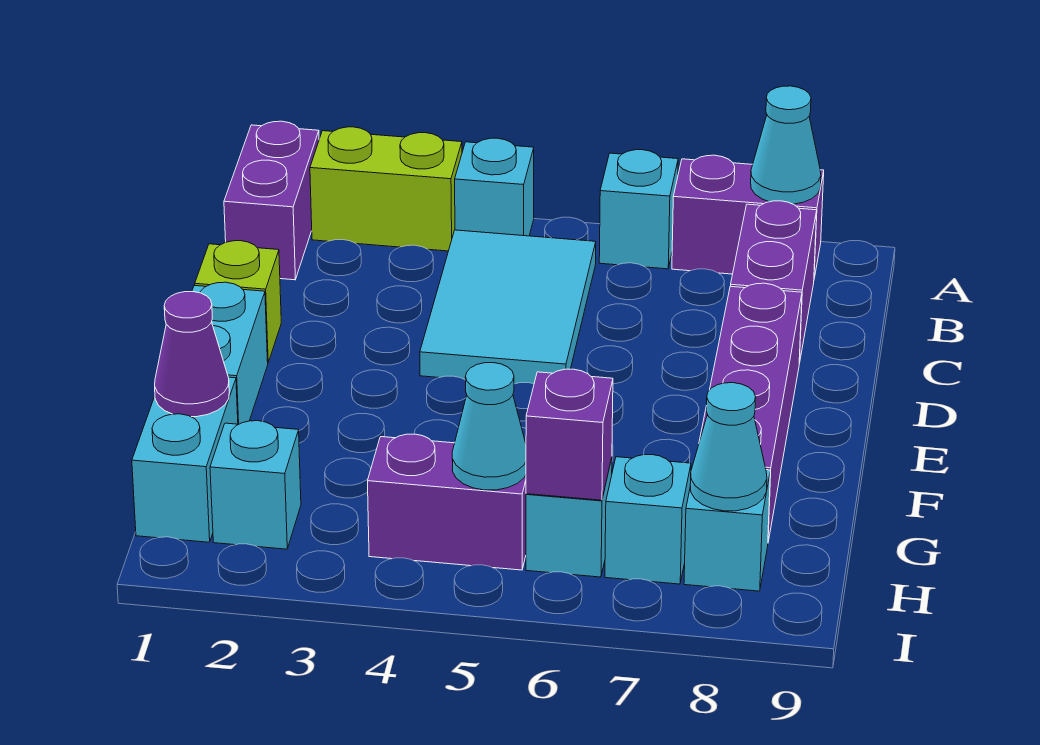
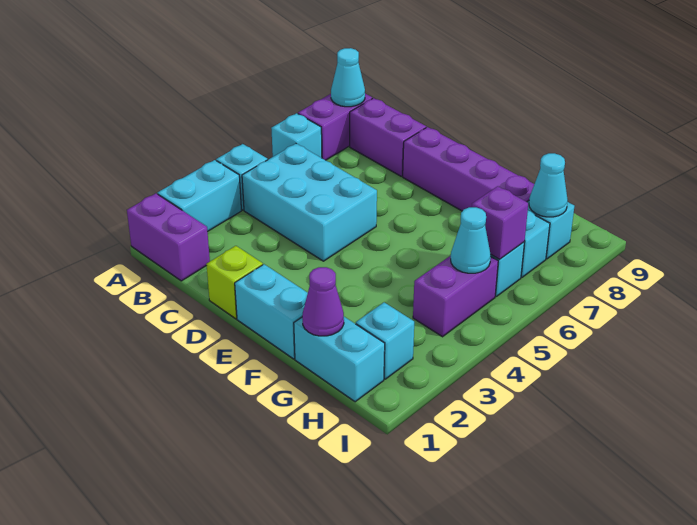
lime brick A2:A3 level 1 -> cyan brick A2:A3 level 1
cyan tile B4:D5 level 1 -> cyan brick B4:D5 level 1

